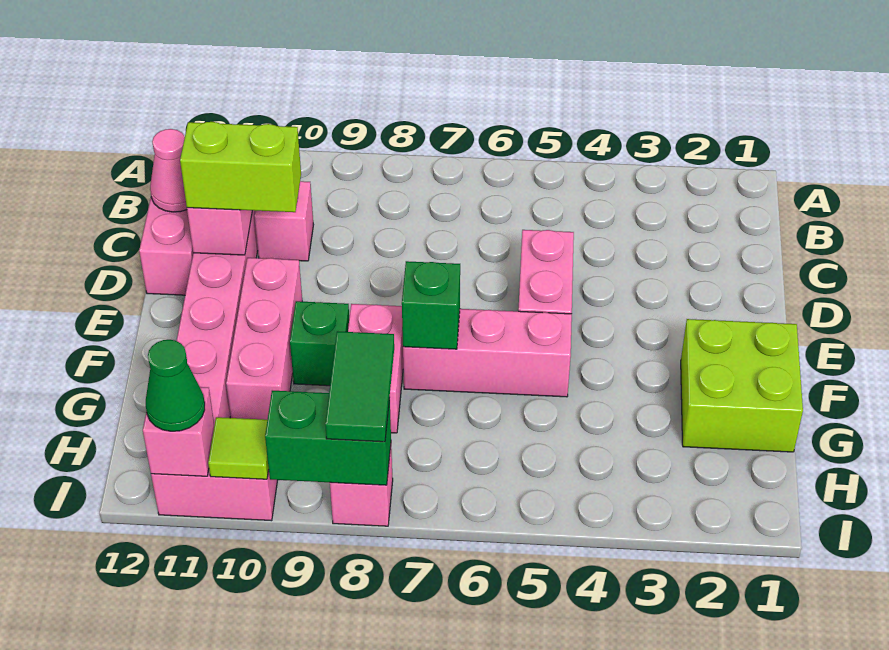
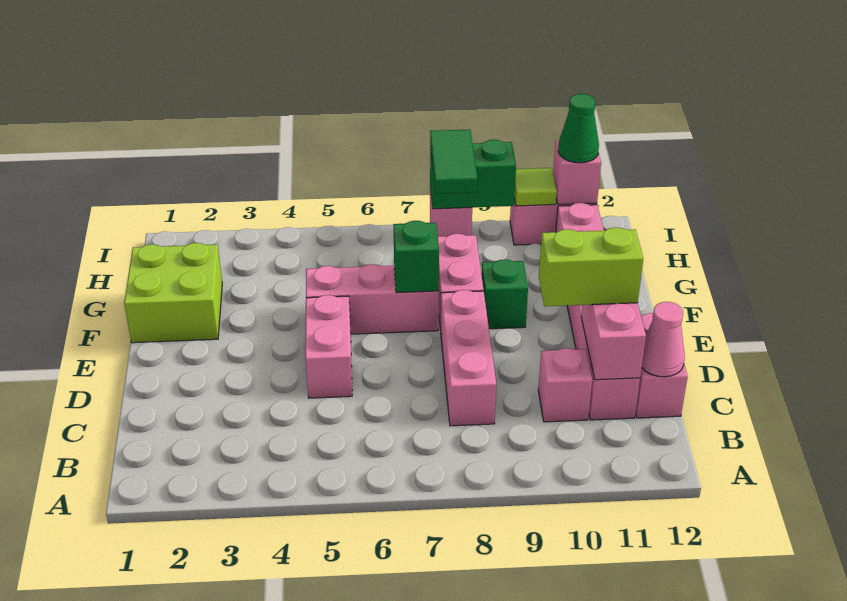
pink brick E10:G10 level 1 -> pink brick C8:E8 level 1

